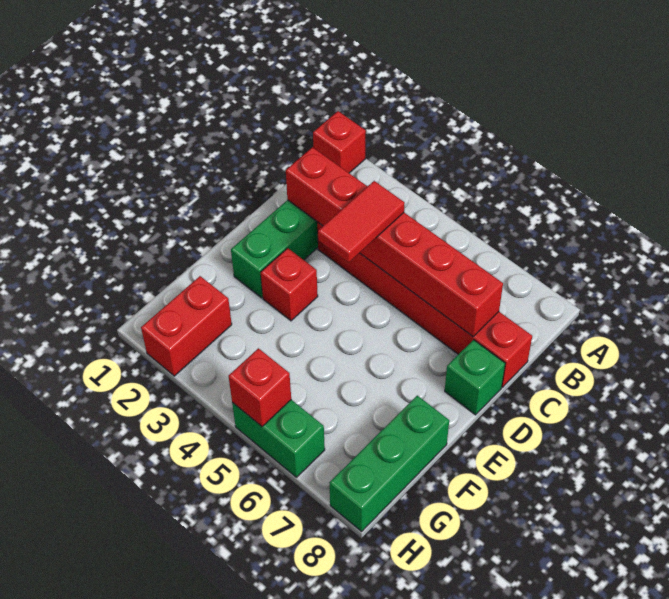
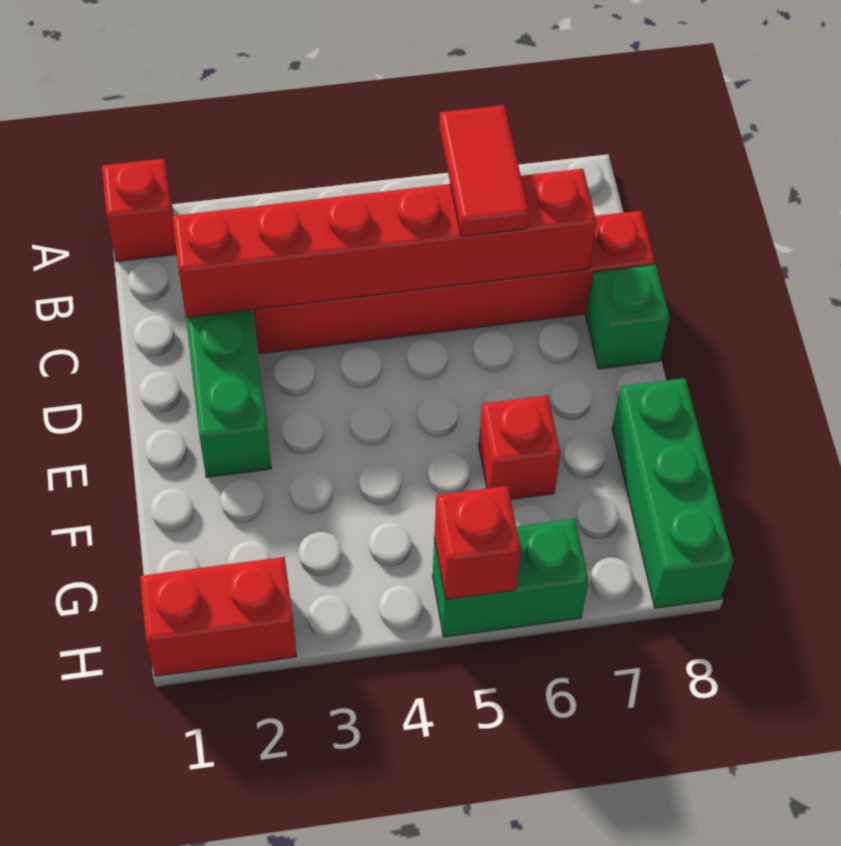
red tile C4:D4 level 3 -> red tile B6:C6 level 3
red brick E3 level 1 -> red brick F6 level 1
red brick G2:H2 level 1 -> red brick H1:H2 level 1

